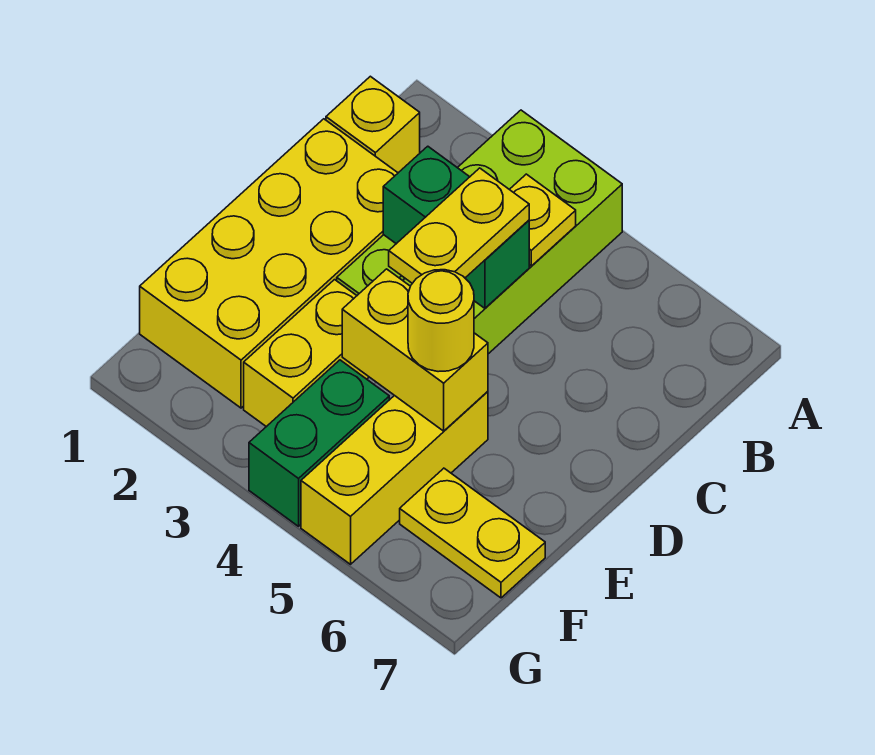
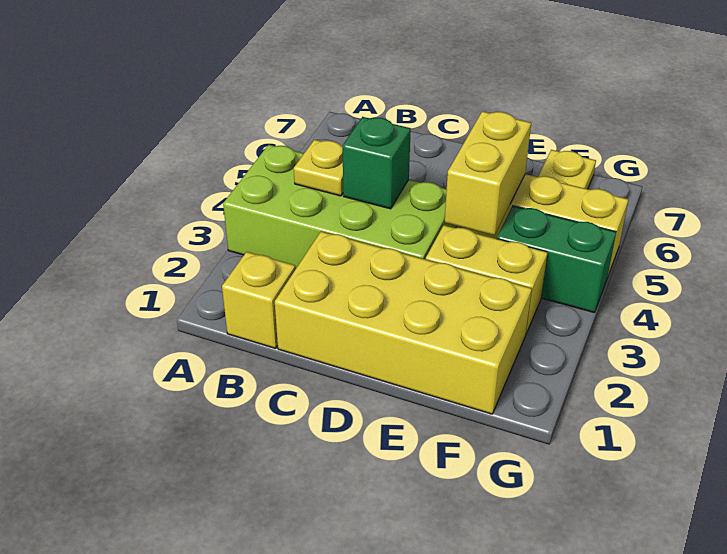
green brick C3:C4 level 2 -> green brick C4 level 2
yellow plate C4:D4 level 3 -> none
yellow round brick E5 level 3 -> none

